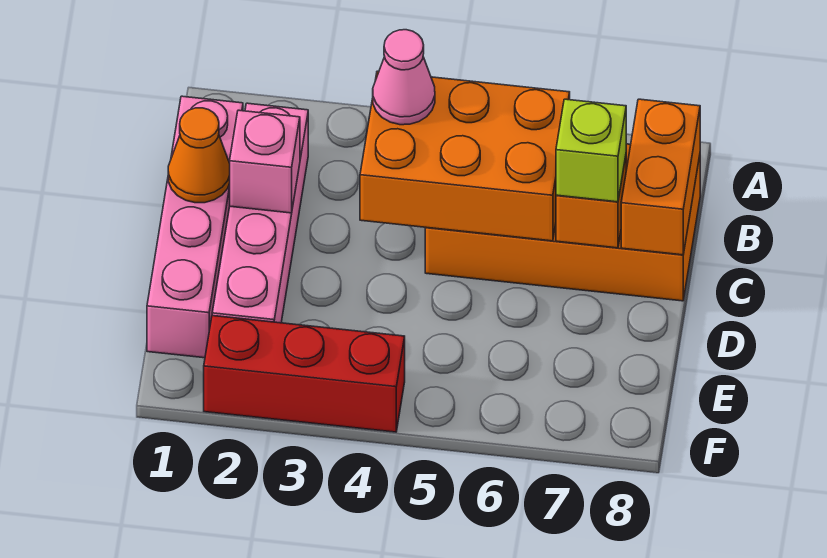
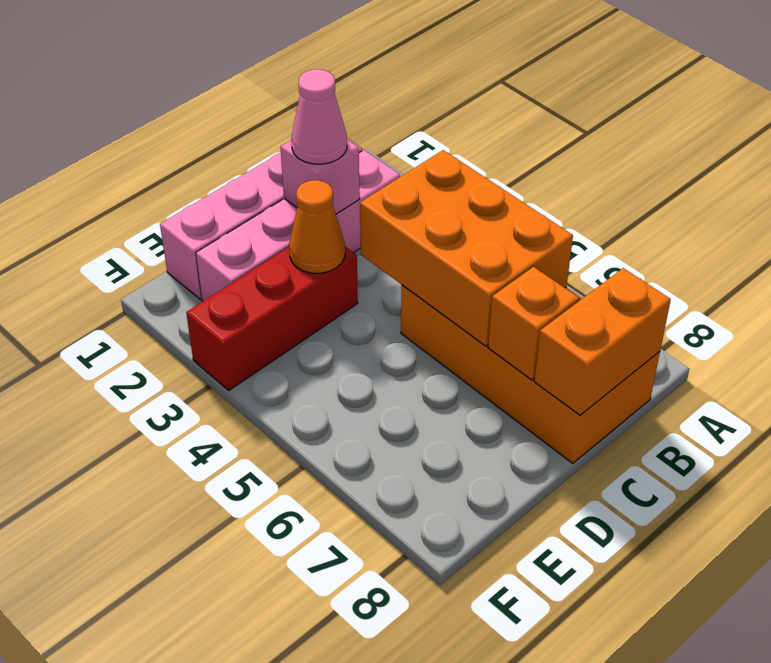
pink cone B4 level 3 -> pink cone C2 level 3
orange cone C1 level 2 -> orange cone D3 level 2
lime brick C7 level 3 -> none
red brick F2:F4 level 1 -> red brick D3:F3 level 1

